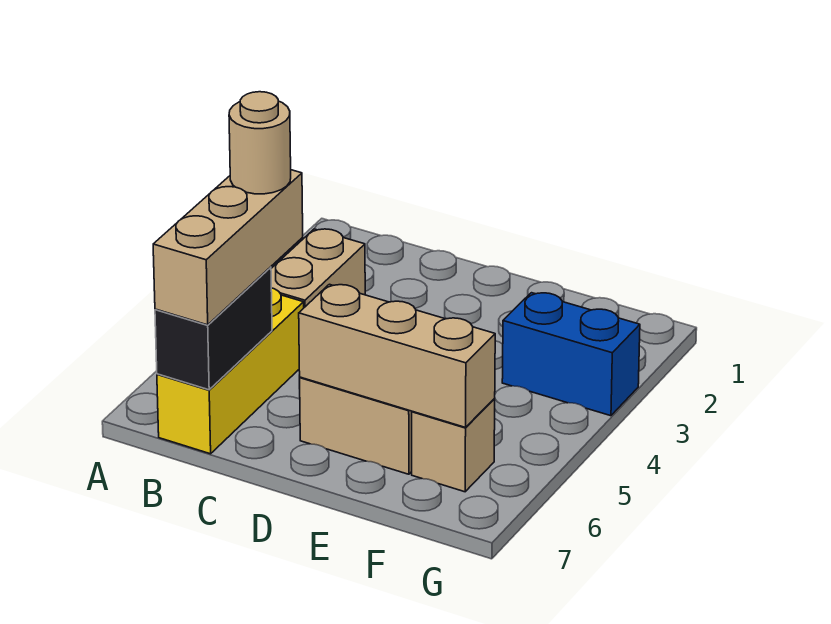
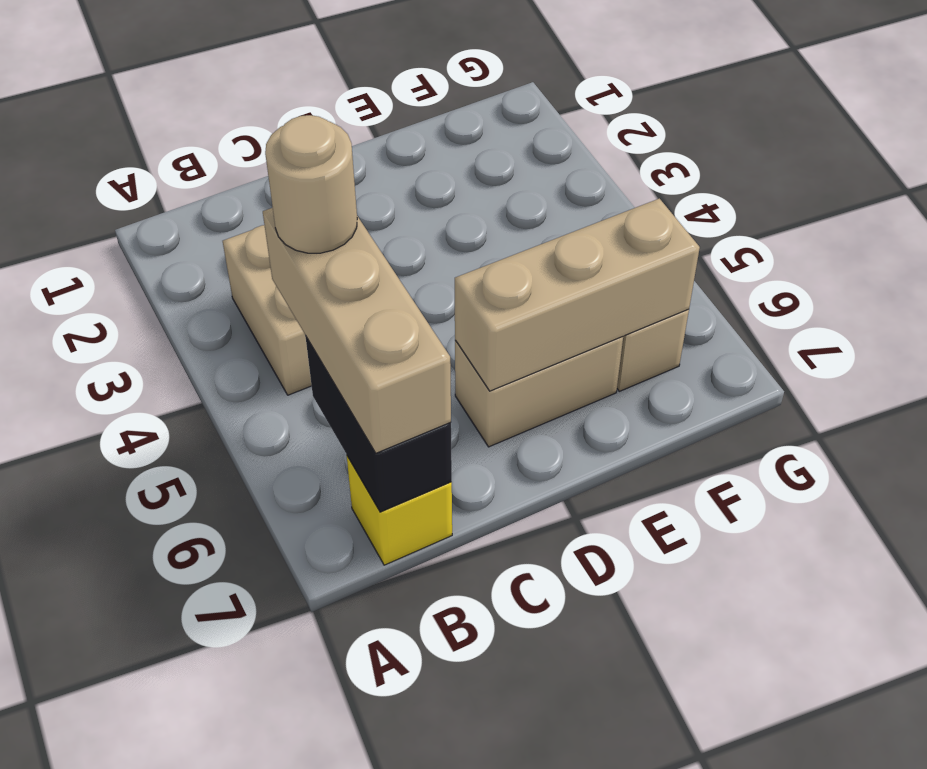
yellow brick B5:B7 level 1 -> yellow brick B7 level 1
blue brick F3:G3 level 1 -> none

